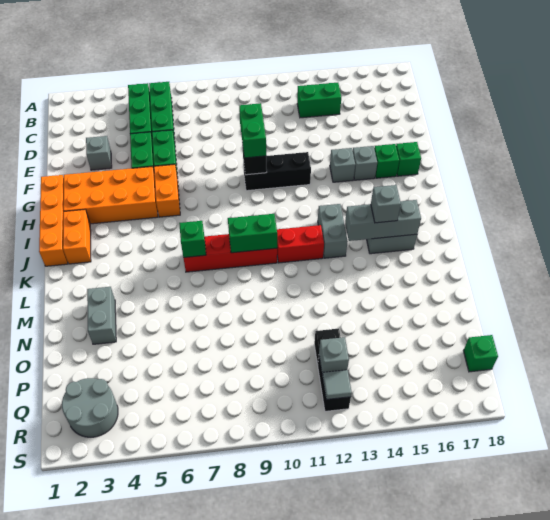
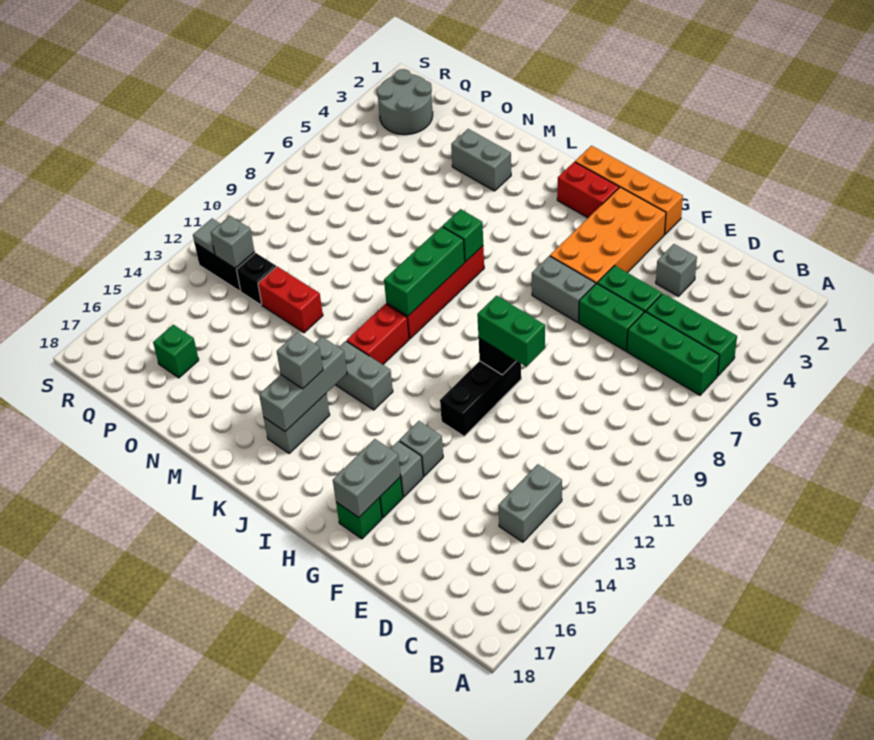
green brick C13:C14 level 1 -> grey brick C13:C14 level 1
orange brick G6:H6 level 1 -> grey brick G6:H6 level 1
none -> grey brick G16:G17 level 2
orange brick I2:J2 level 1 -> red brick I2:J2 level 1
green brick K9:K10 level 2 -> green brick K8:K10 level 2
none -> red brick N12:O12 level 1
green brick Q18 level 1 -> green brick P16 level 1

